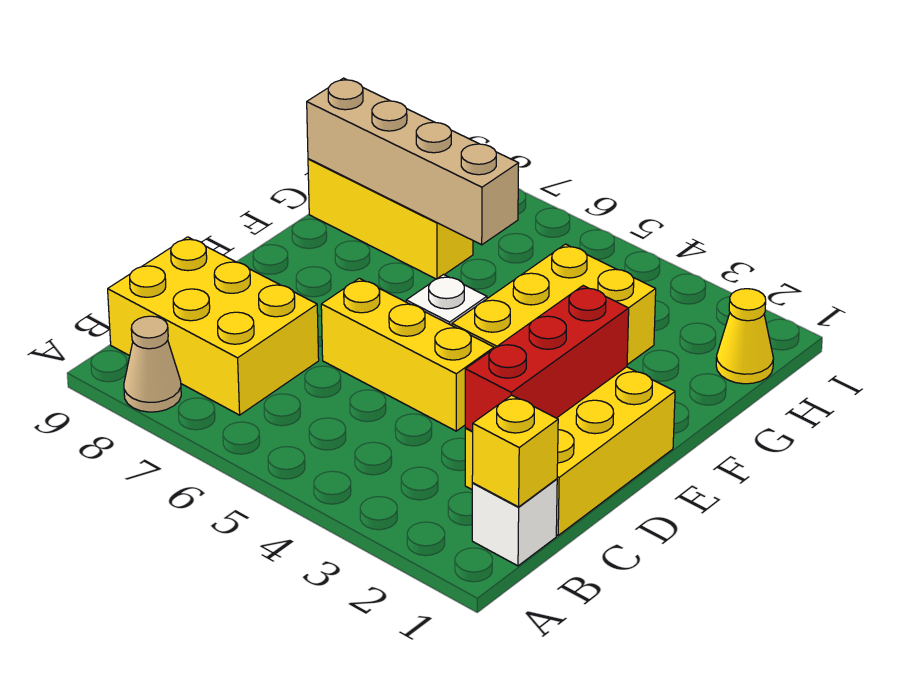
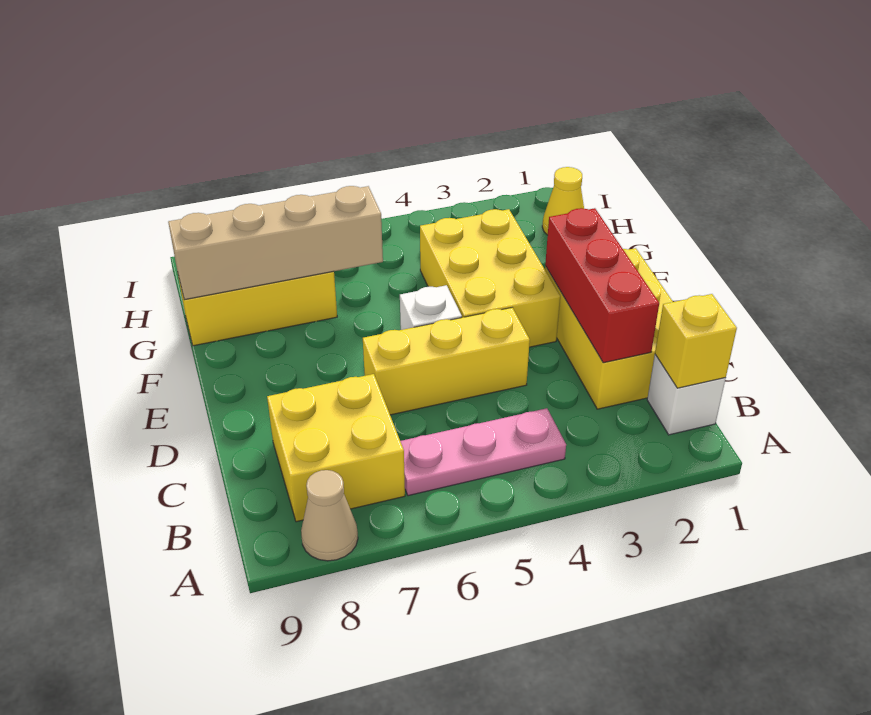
none -> pink plate B4:B6 level 1
yellow brick B7:C9 level 1 -> yellow brick B7:C8 level 1

